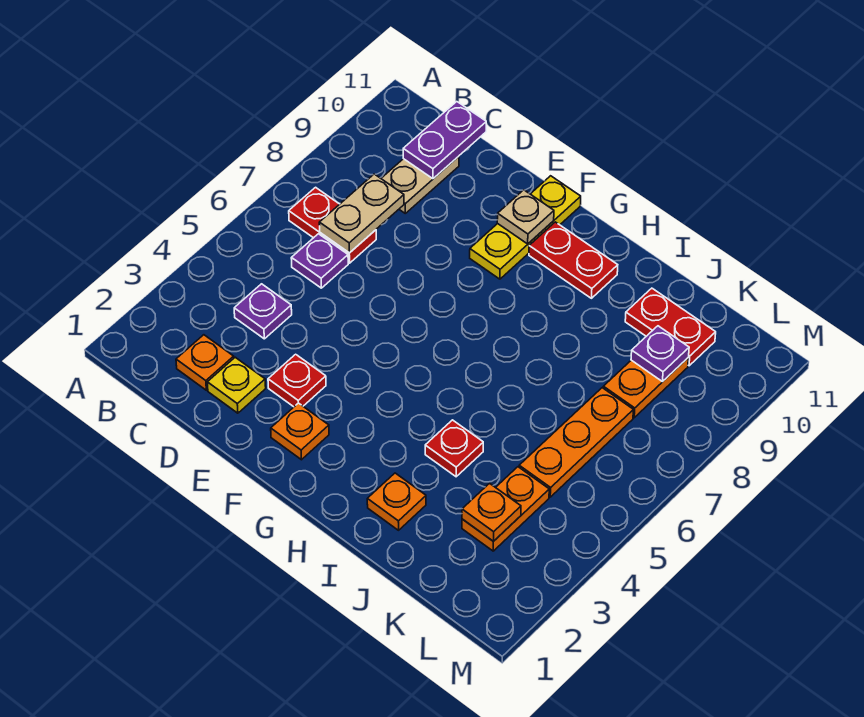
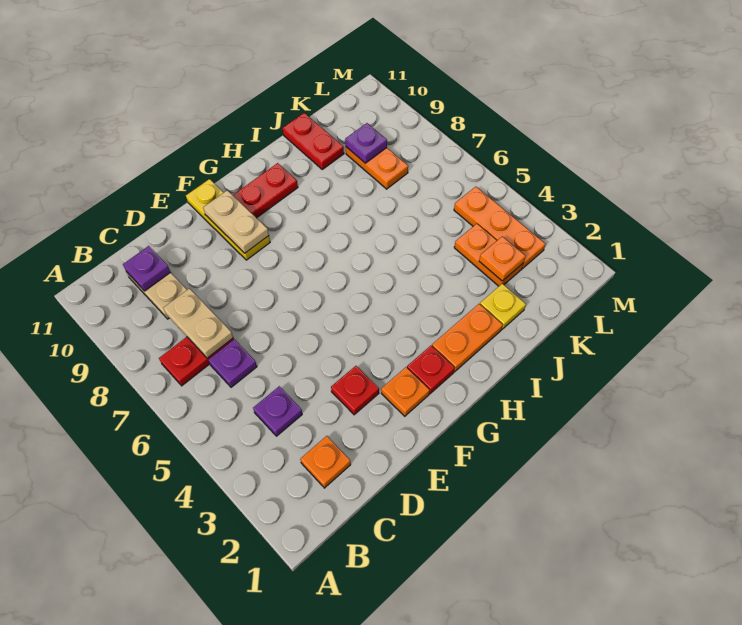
purple plate C10:C11 level 2 -> purple plate C10 level 2
yellow plate D2 level 1 -> yellow plate J2 level 1
tan plate F10 level 2 -> tan plate F9:F10 level 2
orange plate I2 level 1 -> orange plate H2:I2 level 1
red plate I4 level 1 -> red plate G2 level 1
red plate J10:K10 level 1 -> red plate J10:J11 level 1
orange plate K5:K7 level 1 -> orange plate L3:L5 level 1

